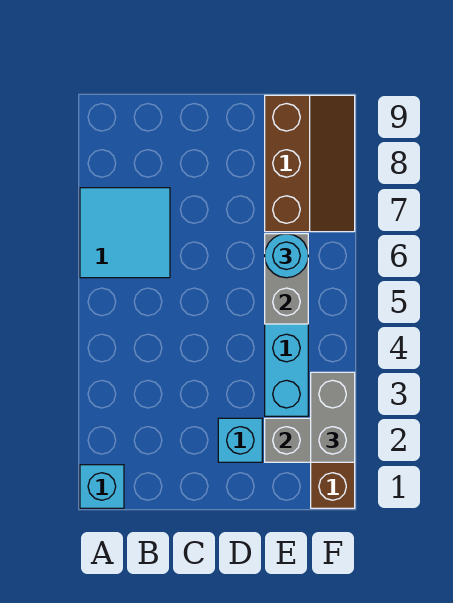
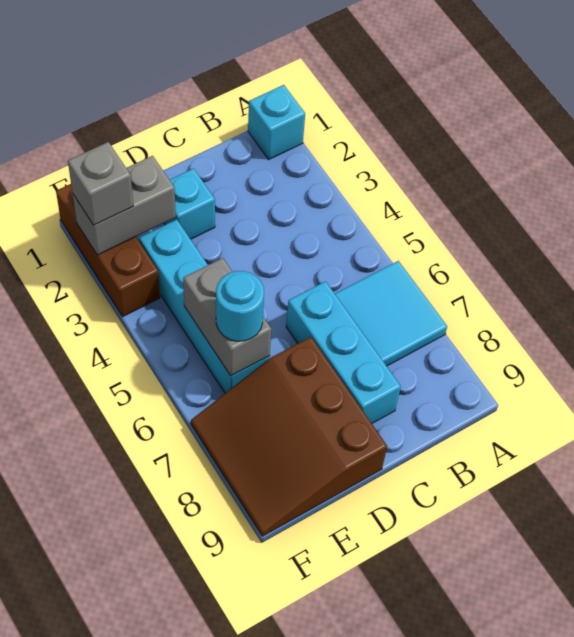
none -> cyan brick C6:C8 level 1
brown slope E7:F9 level 1 top E -> brown slope D7:F9 level 1 top D
grey brick F2:F3 level 3 -> grey brick F2 level 3

